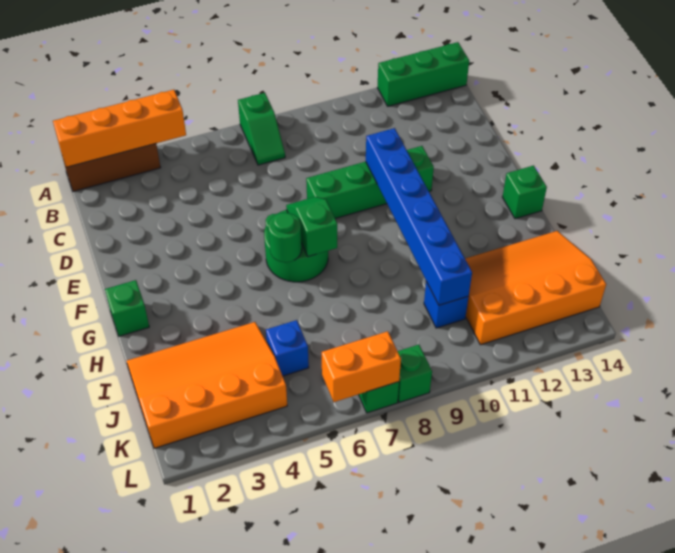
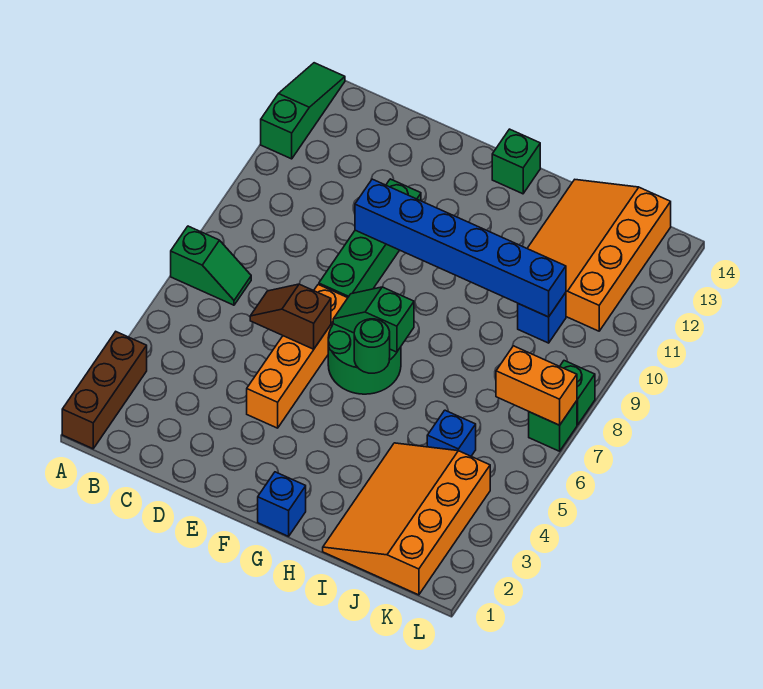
orange brick A1:A4 level 2 -> orange brick E4:E7 level 1
green brick A12:A14 level 1 -> green slope A12:A14 level 1 top 12
none -> brown slope D6:E6 level 2 top E
green brick G1 level 1 -> blue brick G1 level 1
orange brick L6:L7 level 2 -> orange brick K7:L7 level 2

